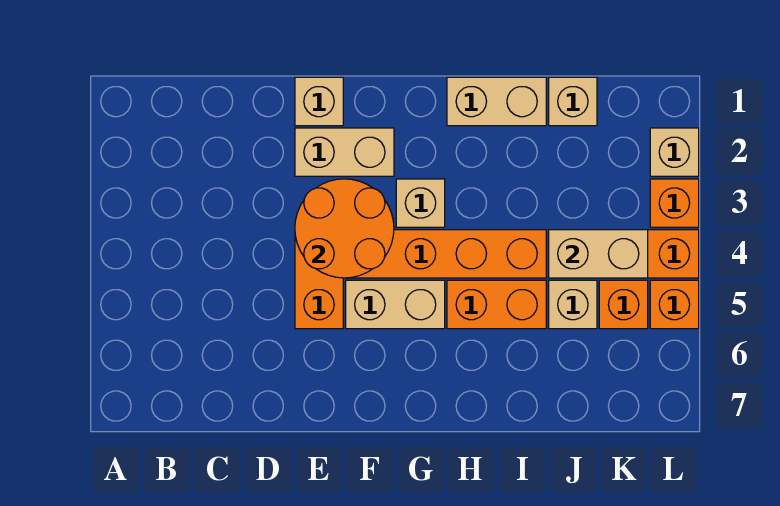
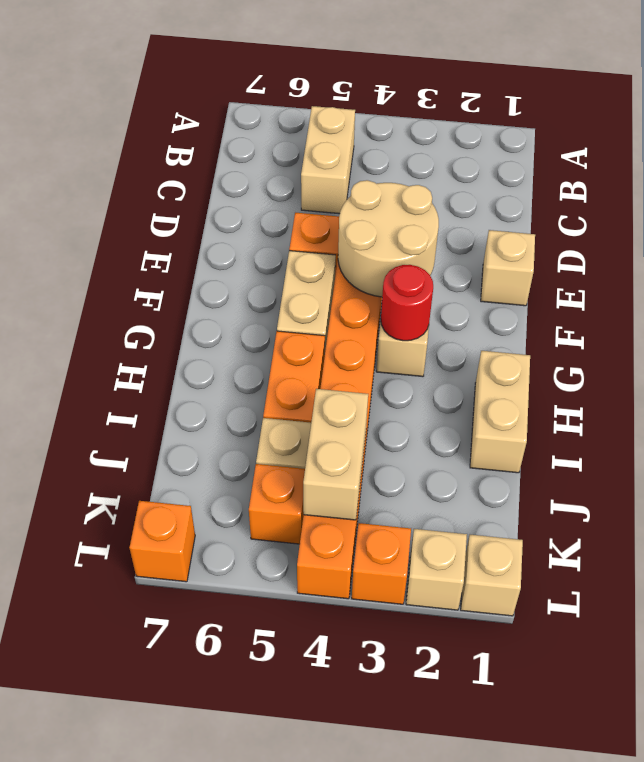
tan brick E2:F2 level 1 -> tan brick B5:C5 level 1
orange round brick E3:F4 level 2 -> tan round brick E3:F4 level 2
none -> red round brick G3 level 2
tan brick J1 level 1 -> tan brick L1 level 1
orange brick L5 level 1 -> orange brick L7 level 1

